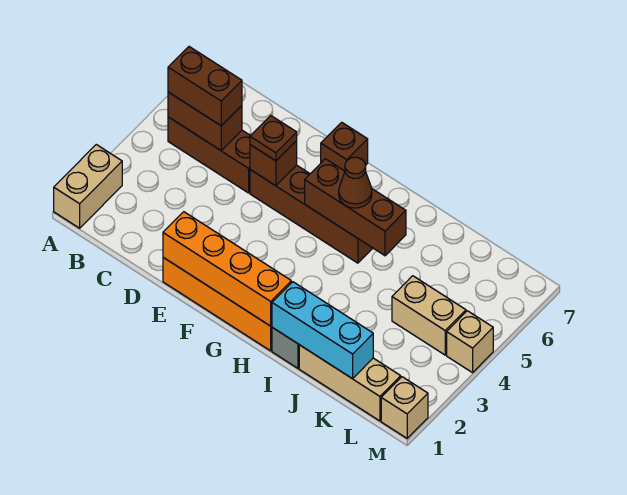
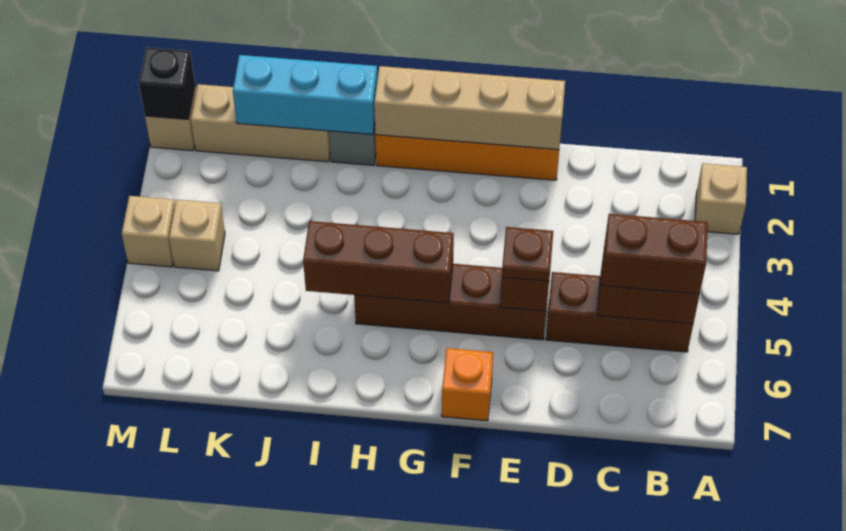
tan brick A1:A2 level 1 -> tan brick A2 level 1
orange brick E1:H1 level 2 -> tan brick E1:H1 level 2
brown brick F7 level 1 -> orange brick F7 level 1
brown cone H5 level 3 -> none
tan brick K4:L4 level 1 -> tan brick L4 level 1
none -> black brick M1 level 2

